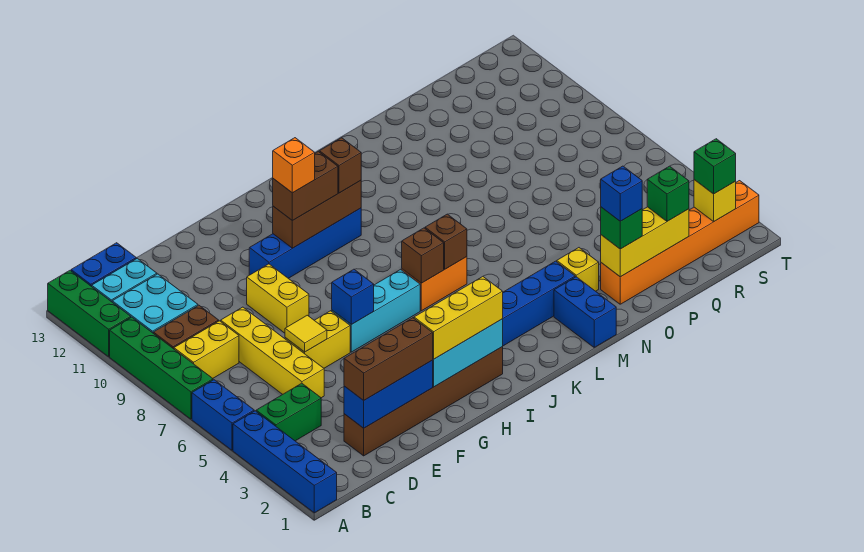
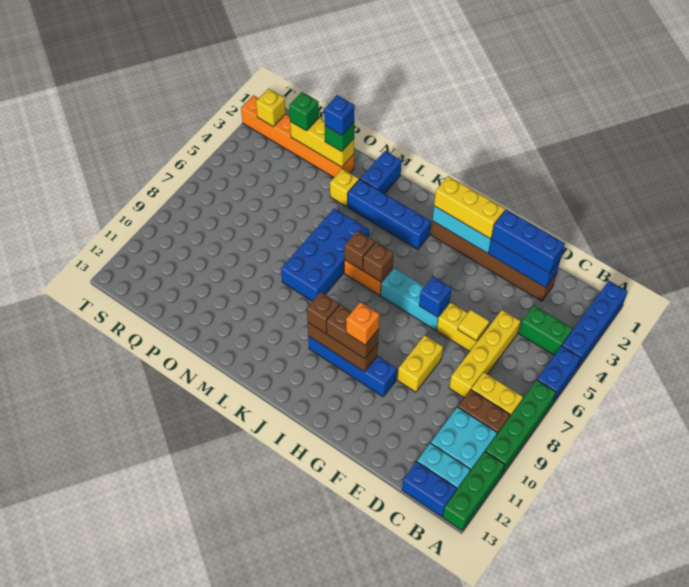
brown brick D2:F2 level 3 -> blue brick D2:F2 level 3
none -> blue brick L5:M8 level 1
green brick S2 level 3 -> none

